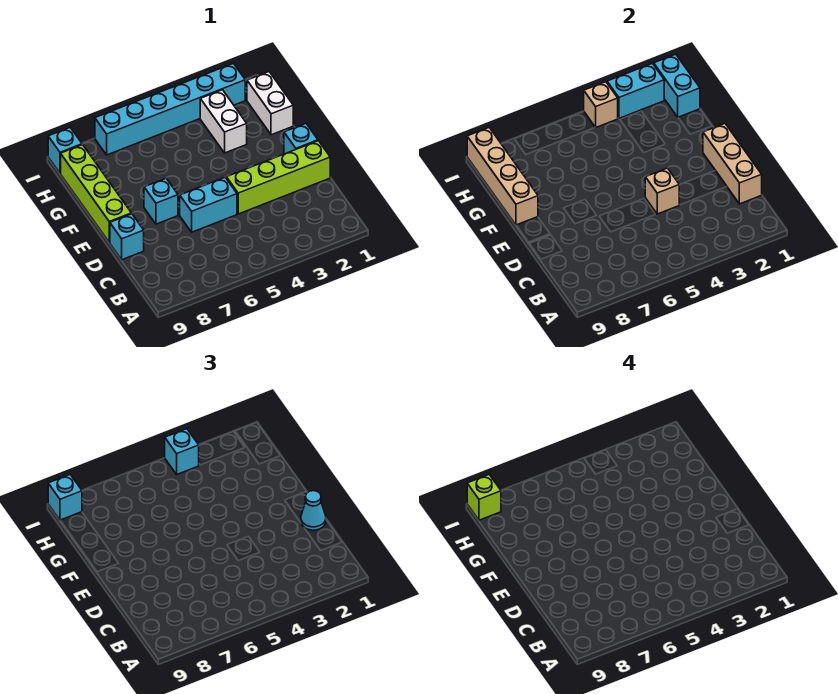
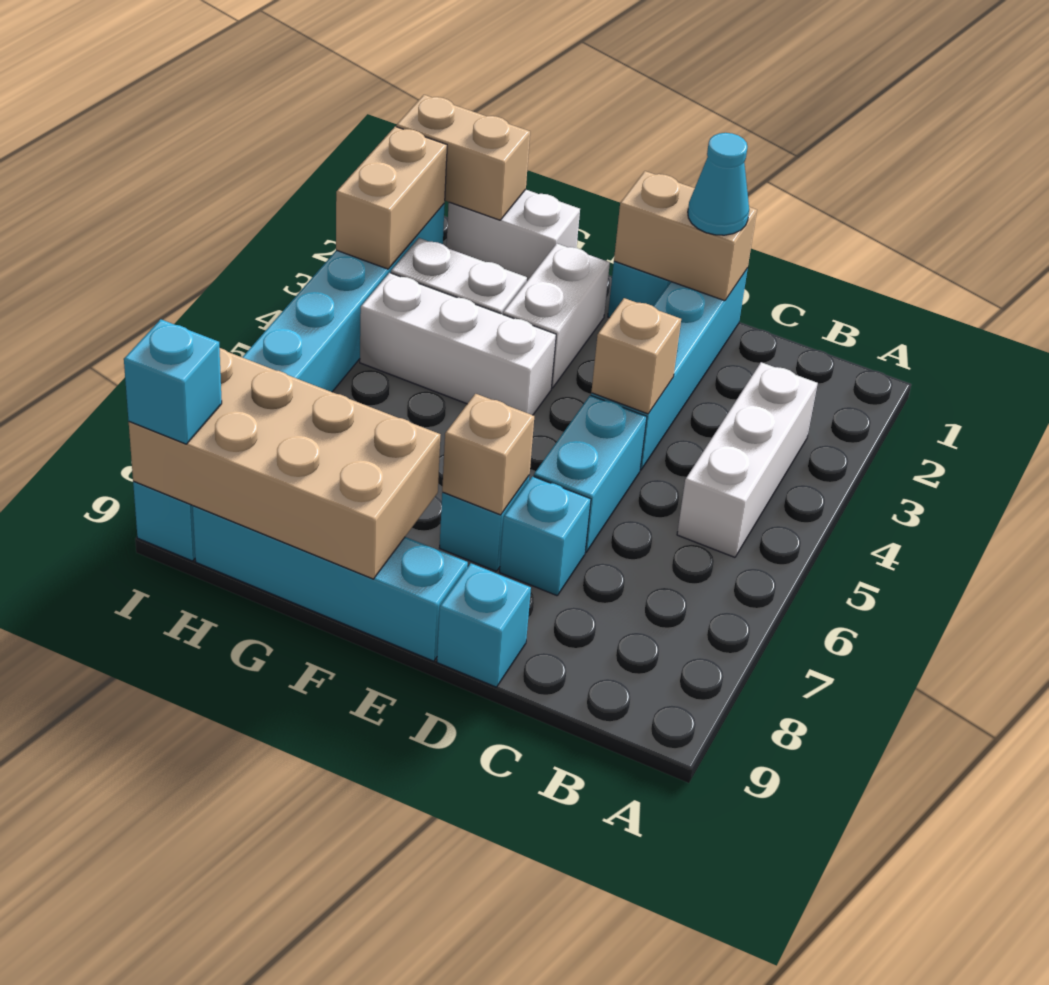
none -> white brick B3:B5 level 1
tan brick C1:E1 level 2 -> tan brick D1:E1 level 2
lime brick D1:D4 level 1 -> cyan brick D1:D4 level 1
lime brick E9:H9 level 1 -> cyan brick E9:H9 level 1
none -> white brick F2:F3 level 1
none -> white brick F4:H4 level 1
tan brick F9:I9 level 2 -> tan brick F8:I9 level 2
cyan brick H1:I1 level 2 -> tan brick H1:I1 level 2
cyan brick I2:I3 level 2 -> tan brick I2:I3 level 2
tan brick I4 level 2 -> tan brick E7 level 2
cyan brick I4 level 3 -> cyan brick D7 level 1
lime brick I9 level 4 -> none

